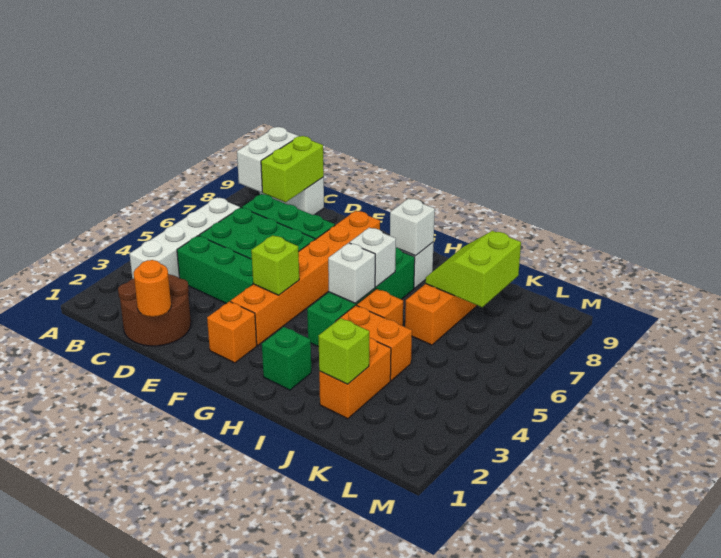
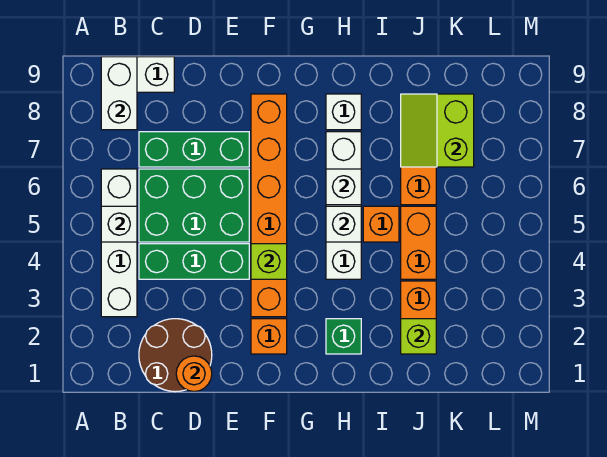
lime brick C8:C9 level 2 -> none
green brick H4:H7 level 1 -> white brick H4:H7 level 1
white brick H8 level 2 -> white brick B5 level 2
orange brick I4:J4 level 1 -> orange brick J4:J5 level 1

